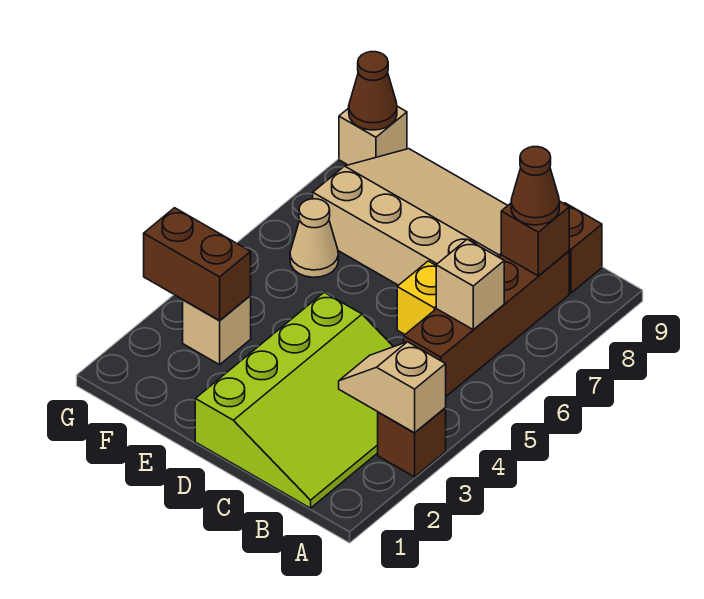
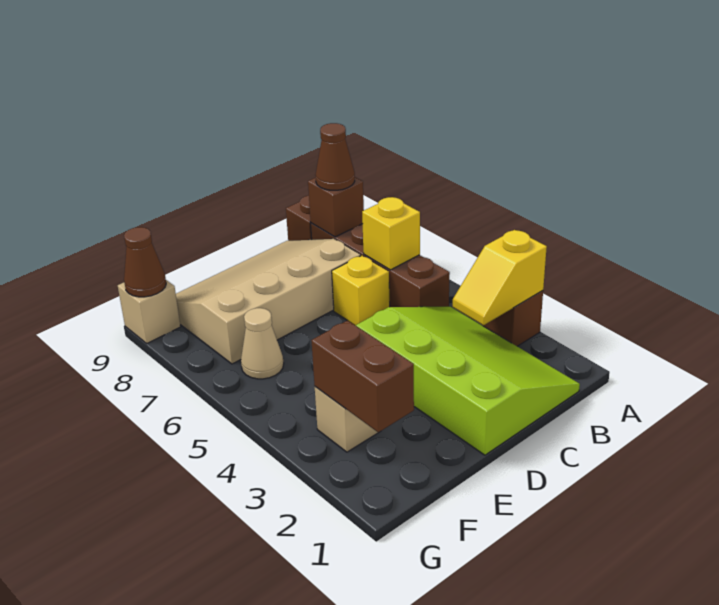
tan slope A3:B3 level 2 top A -> yellow slope A3:B3 level 2 top A
tan brick B6 level 2 -> yellow brick B6 level 2
brown brick F3:G3 level 2 -> brown brick F2:F3 level 2

